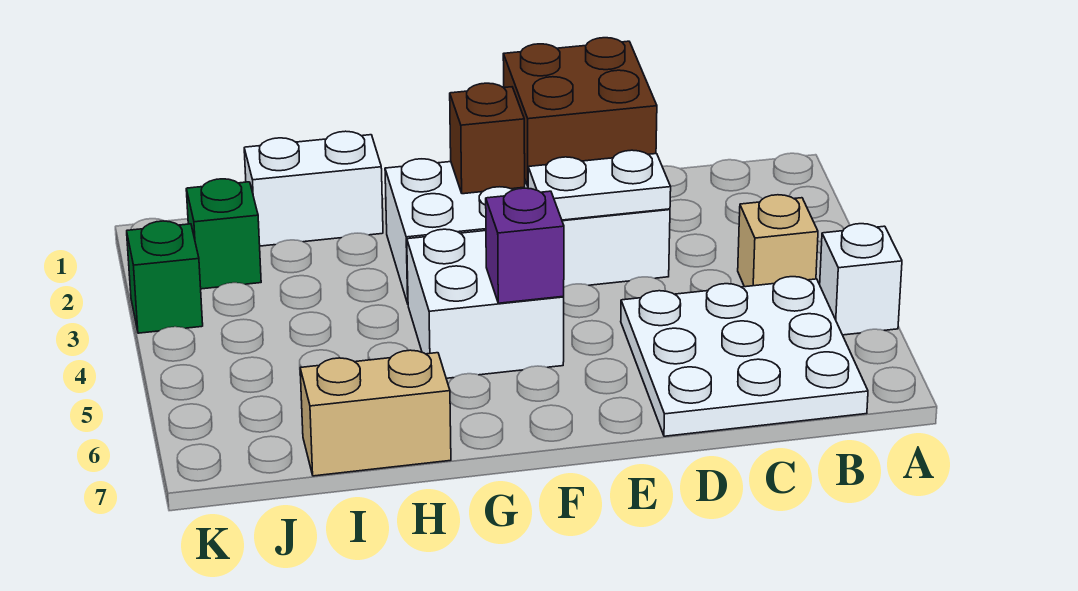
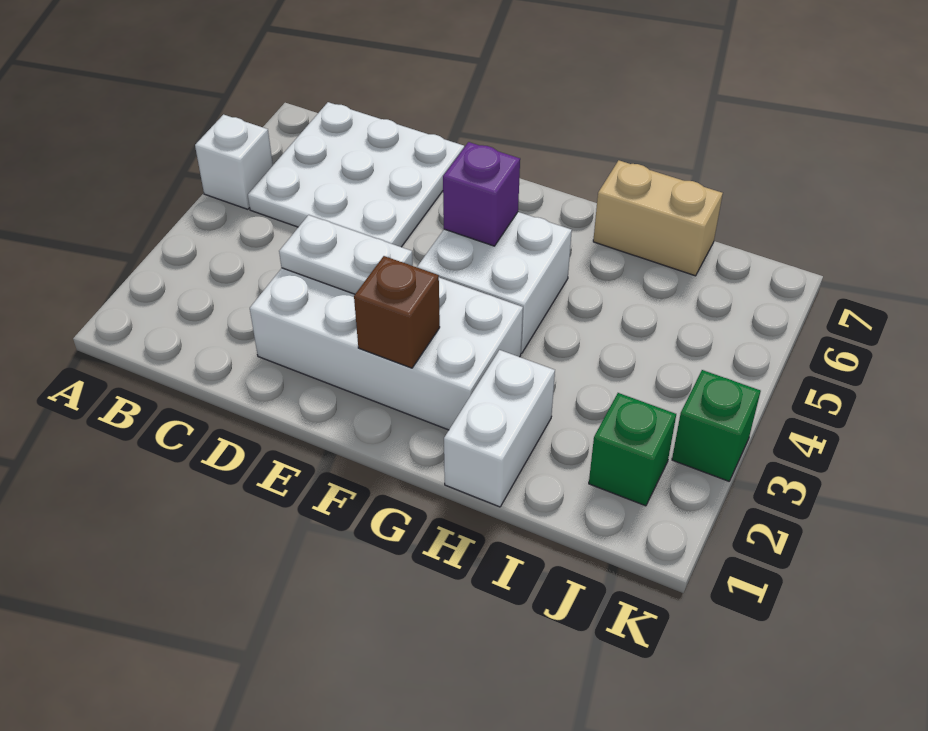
tan brick B4 level 1 -> none
brown brick D1:E2 level 2 -> none
white brick H1:I1 level 1 -> white brick H1:H2 level 1

